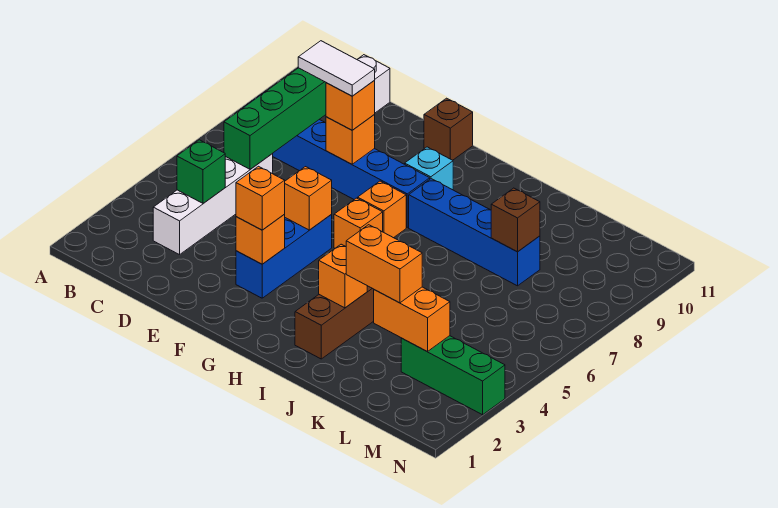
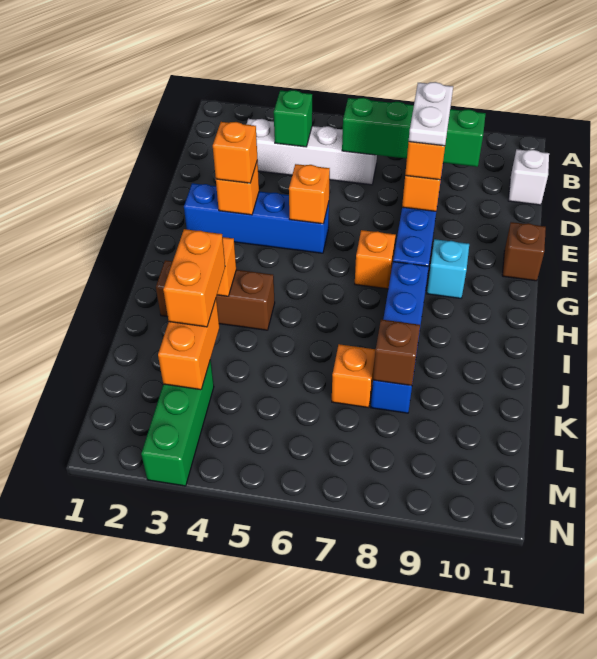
white tile D8:E8 level 4 -> white plate D8:E8 level 4
blue brick F3:F5 level 1 -> blue brick F2:F5 level 1
orange brick G6 level 1 -> orange brick K7 level 1

